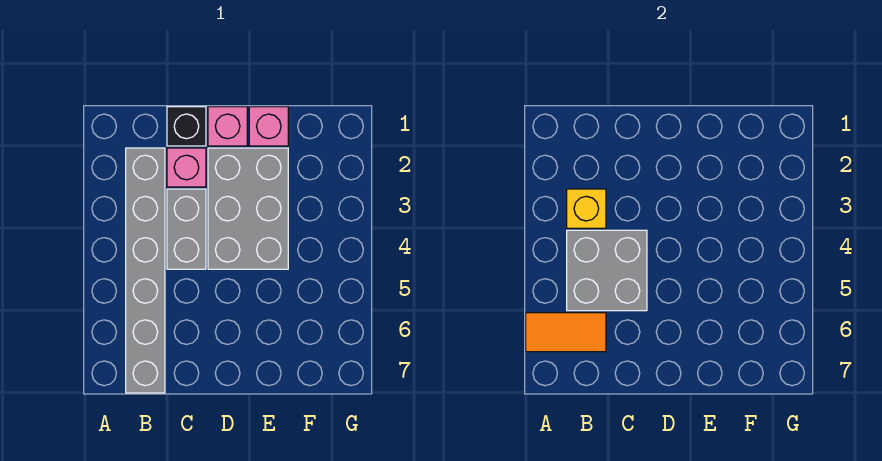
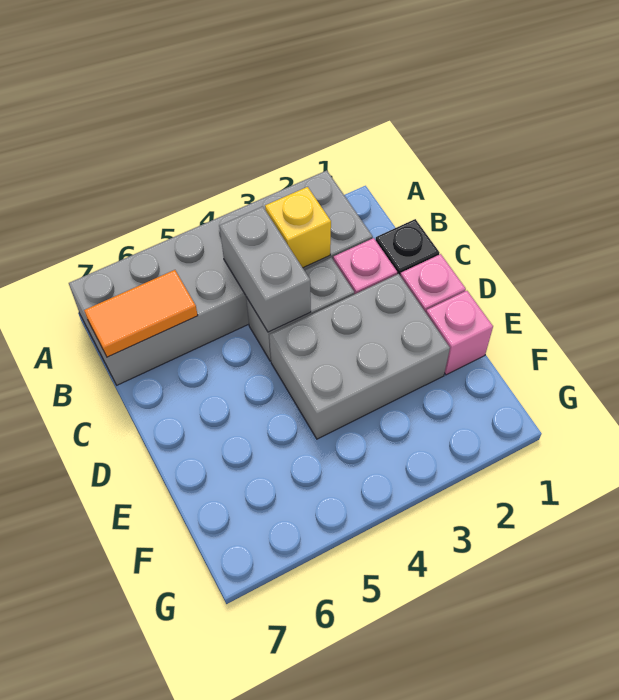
orange tile A6:B6 level 2 -> orange tile B6:B7 level 2
grey brick B2:B7 level 1 -> grey brick A2:B7 level 1
grey brick B4:C5 level 2 -> grey brick B4:C4 level 2

